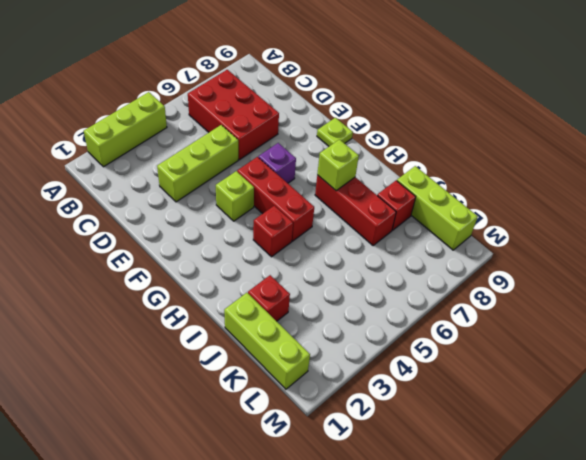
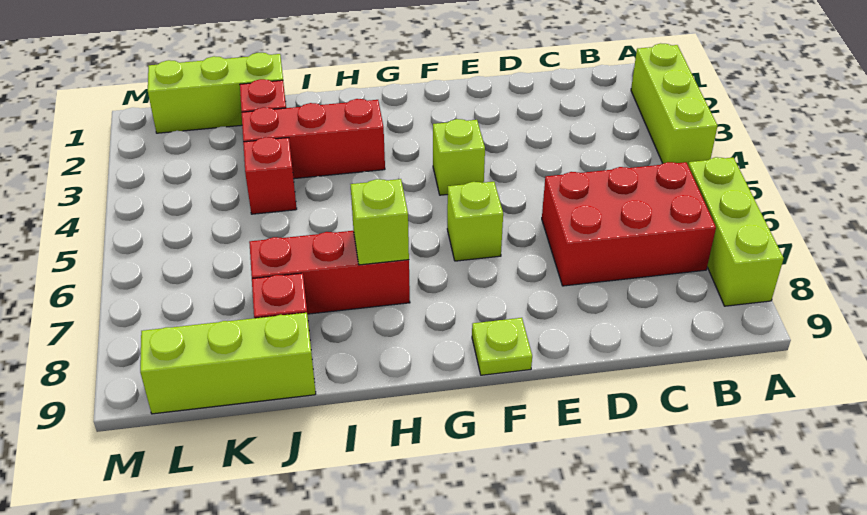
lime brick D3:D5 level 1 -> lime brick A6:A8 level 1
red brick F5:H5 level 1 -> red brick H3:J3 level 1
purple brick F6 level 1 -> lime brick F6 level 1
red brick H4 level 1 -> red brick J4 level 1

